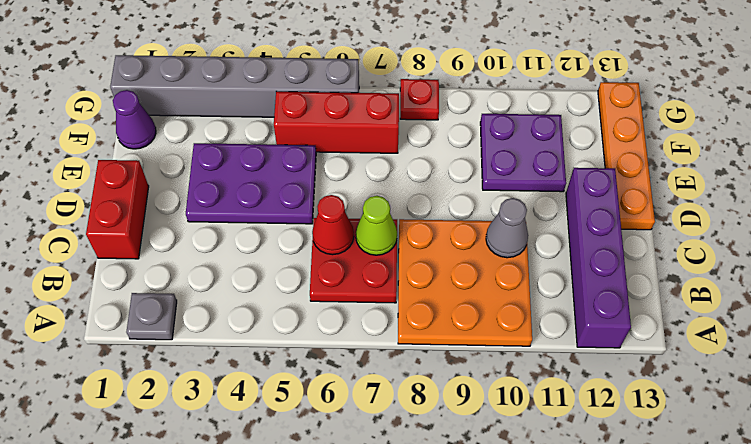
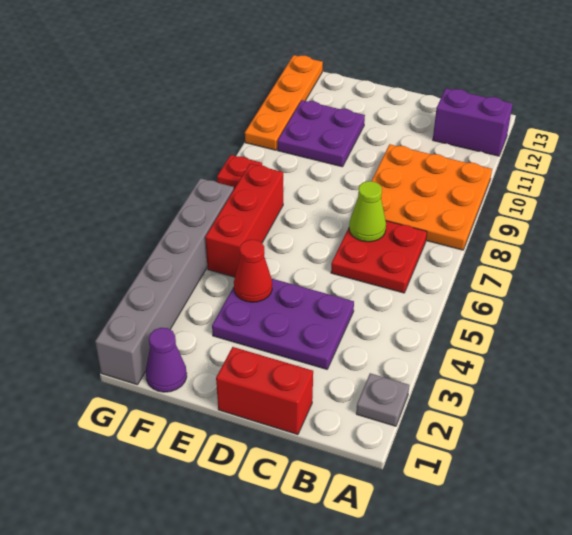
purple brick A12:D12 level 1 -> purple brick A12:B12 level 1
red cone C6 level 2 -> red cone E4 level 2
grey cone C10 level 2 -> none
purple plate D3:E5 level 1 -> purple plate C3:E4 level 1
orange plate D13:G13 level 1 -> orange plate G10:G13 level 1

